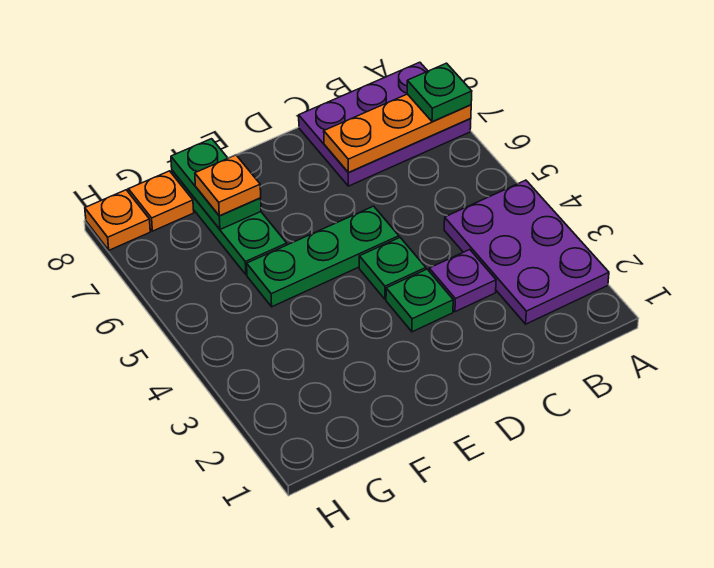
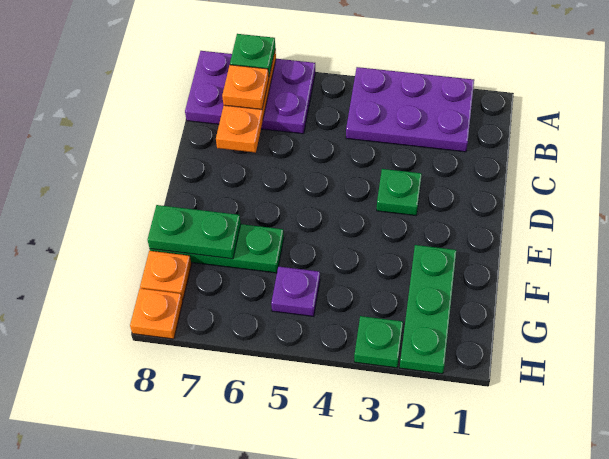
purple plate A7:C8 level 1 -> purple plate A6:B8 level 1
purple plate C3 level 1 -> purple plate G5 level 1
green plate D4 level 1 -> green plate H3 level 1
green plate D5:F5 level 1 -> green plate F2:H2 level 1
orange plate F7 level 3 -> orange plate B7 level 3

